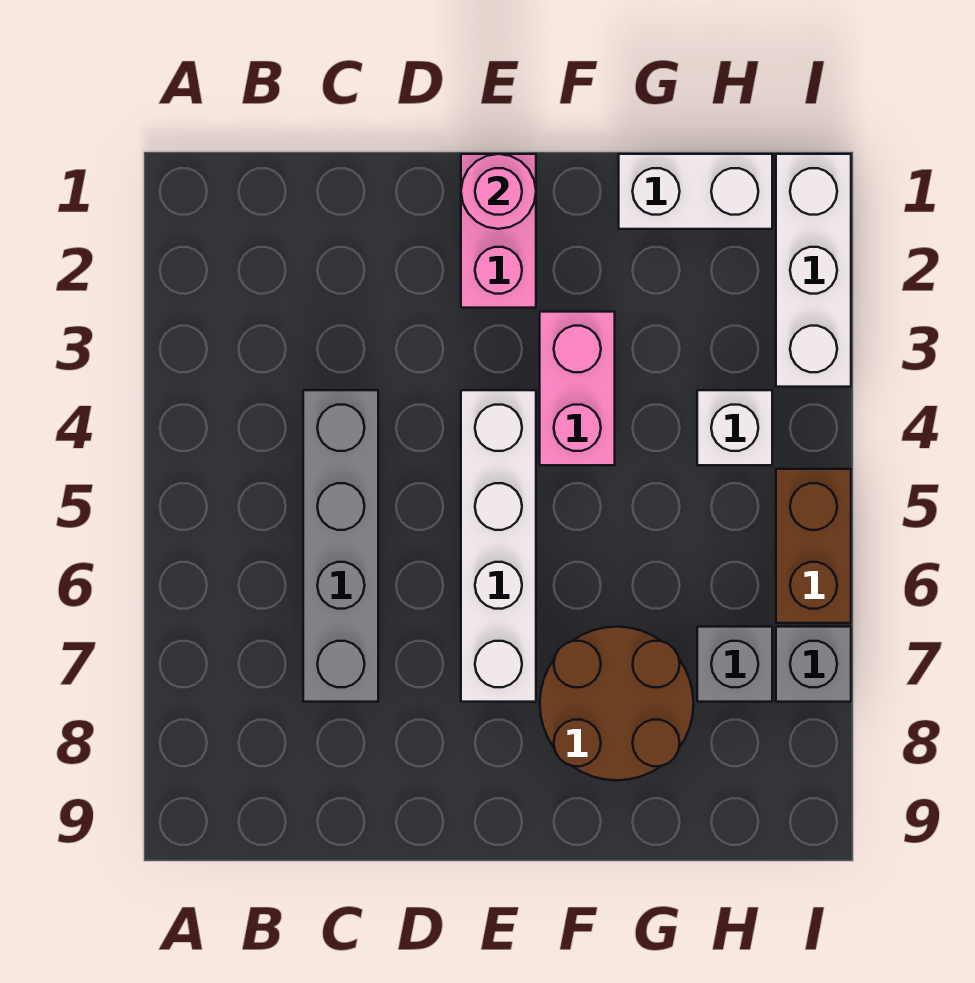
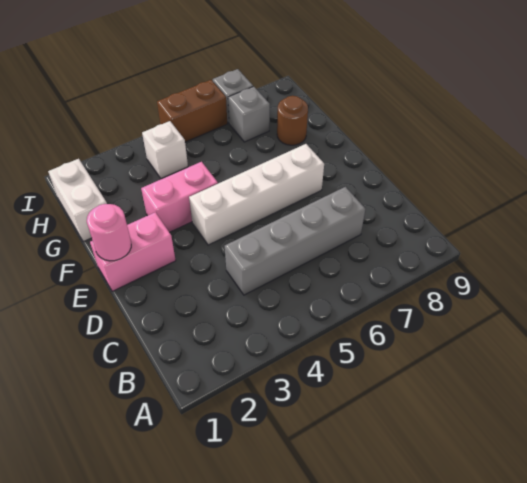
brown round brick F7:G8 level 1 -> brown round brick G8 level 1
white brick I1:I3 level 1 -> none

